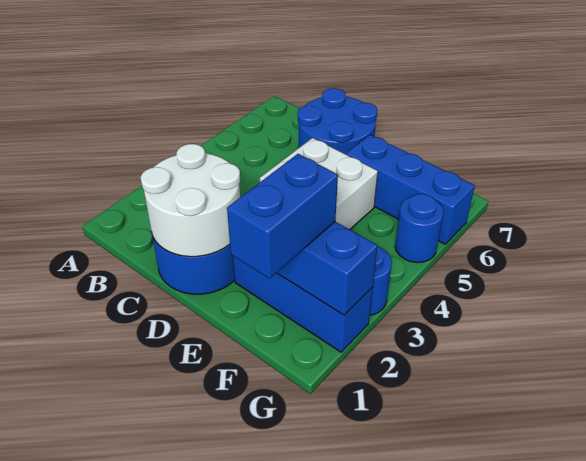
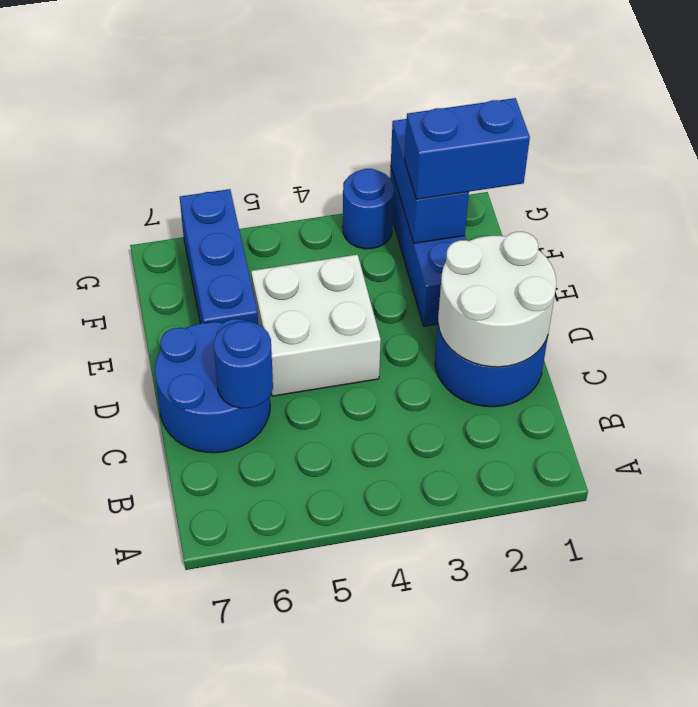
blue round brick G5 level 1 -> blue round brick C6 level 2

